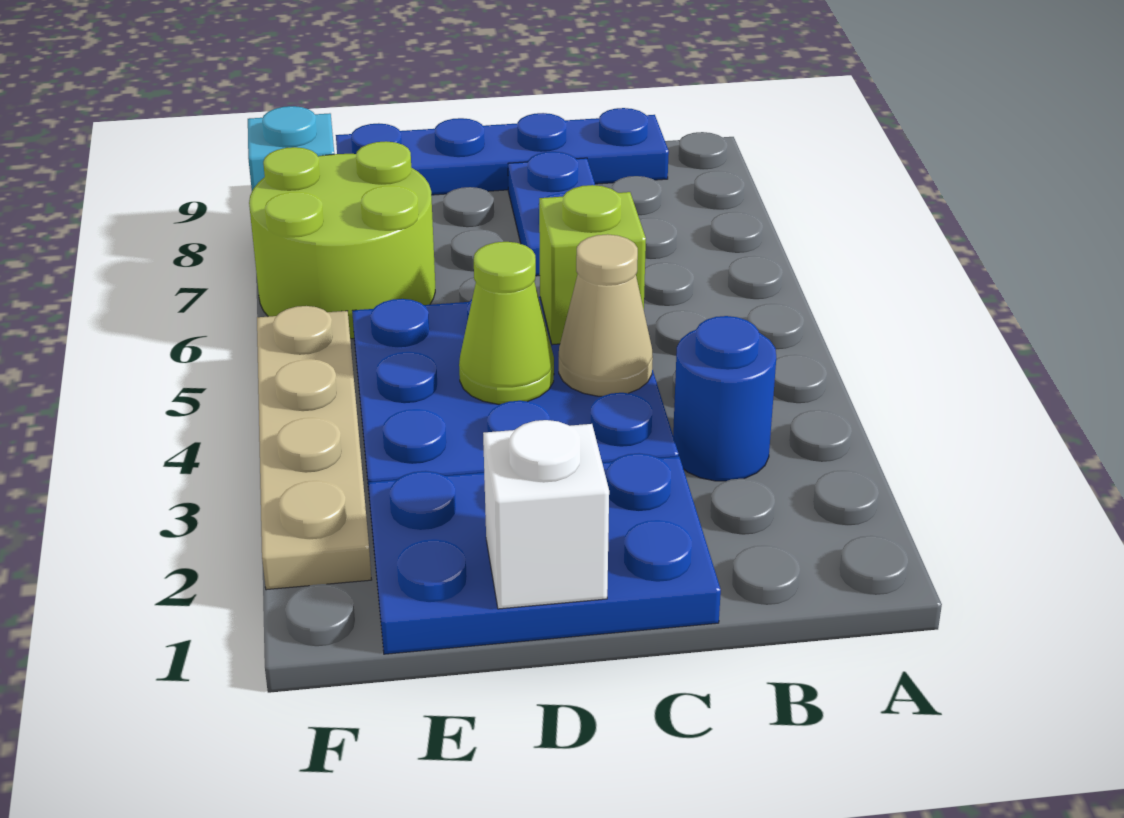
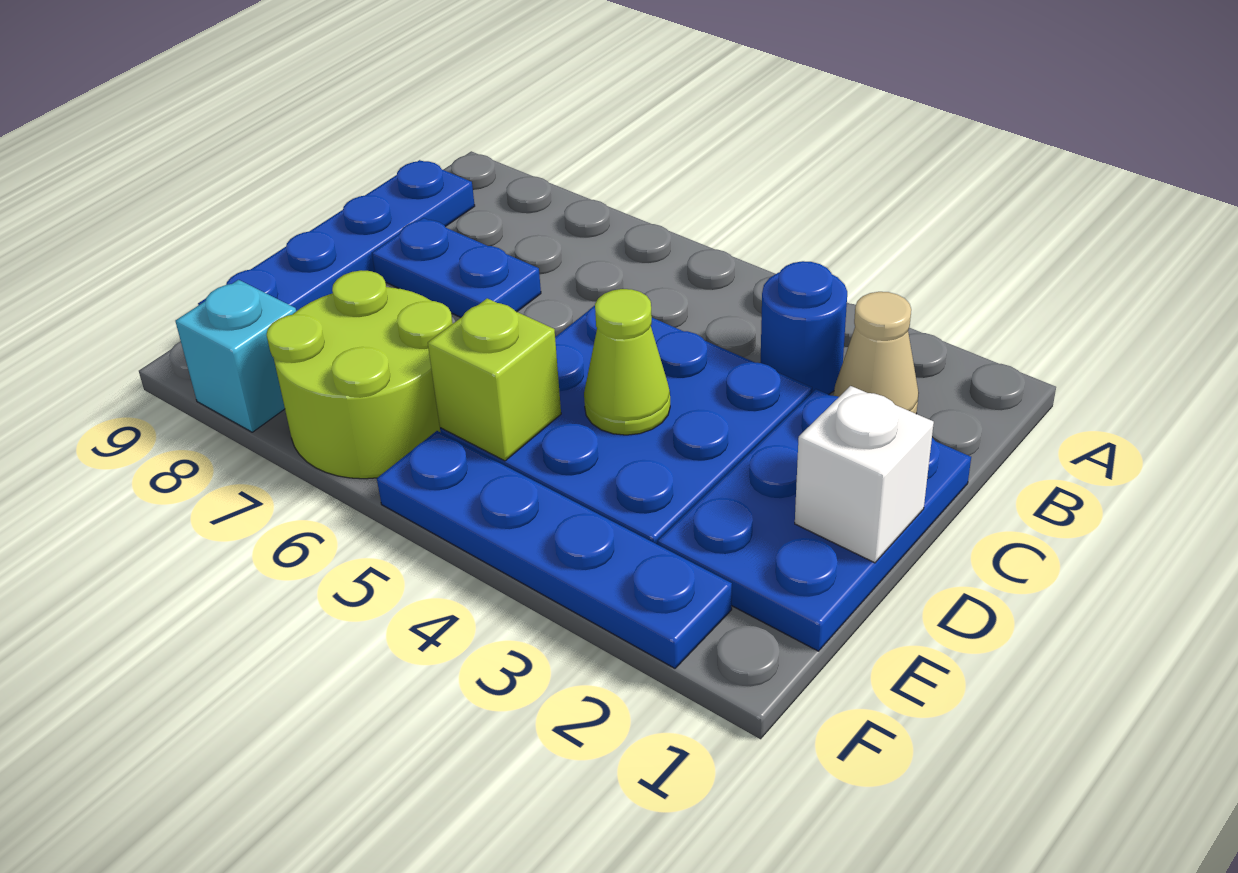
tan cone C4 level 2 -> tan cone B2 level 1
lime brick C5 level 2 -> lime brick E5 level 2
tan plate F2:F5 level 1 -> blue plate F2:F5 level 1

